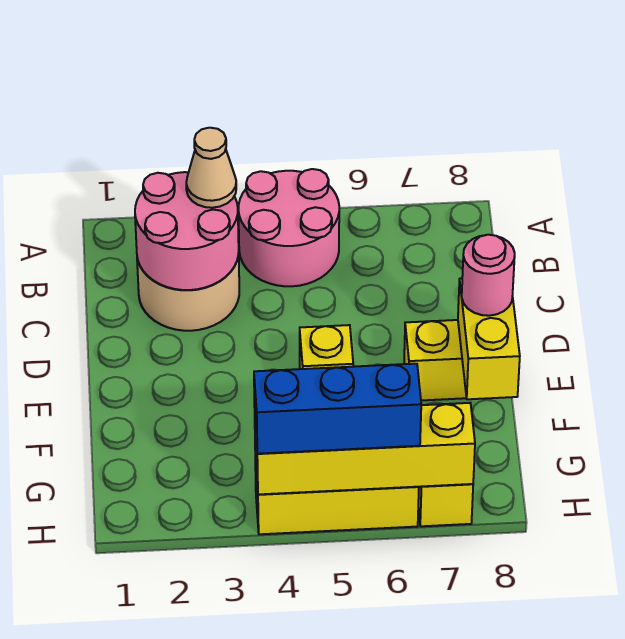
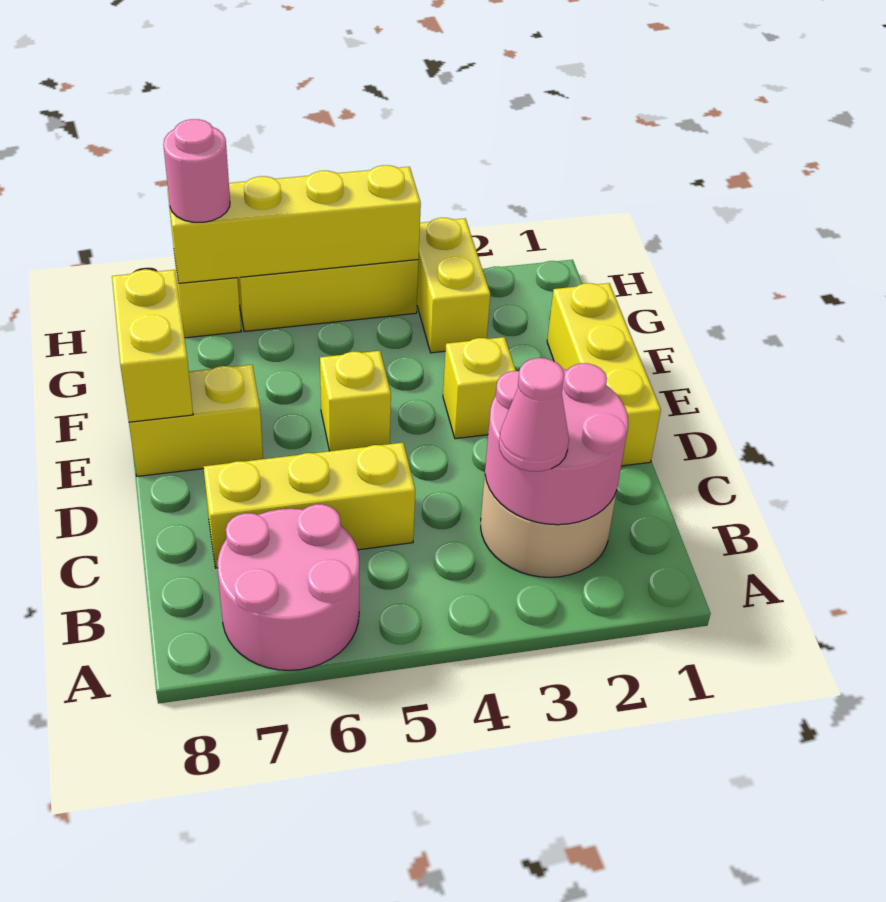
pink round brick A4:B5 level 1 -> pink round brick A6:B7 level 1
tan cone B3 level 3 -> pink cone B3 level 3
none -> yellow brick C5:C7 level 1
none -> yellow brick D1:F1 level 1
none -> yellow brick E3 level 1
pink round brick E8 level 3 -> pink round brick H7 level 3
none -> yellow brick G3:H3 level 1
blue brick H4:H6 level 3 -> none

